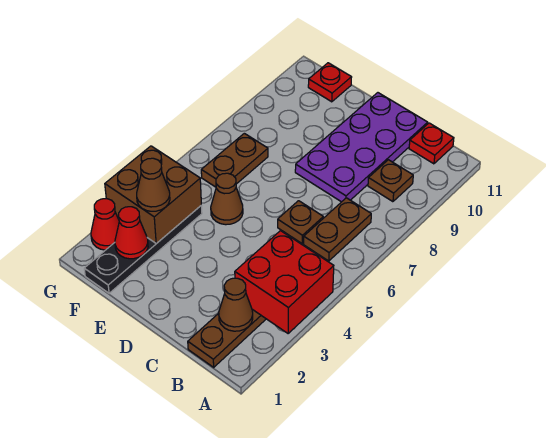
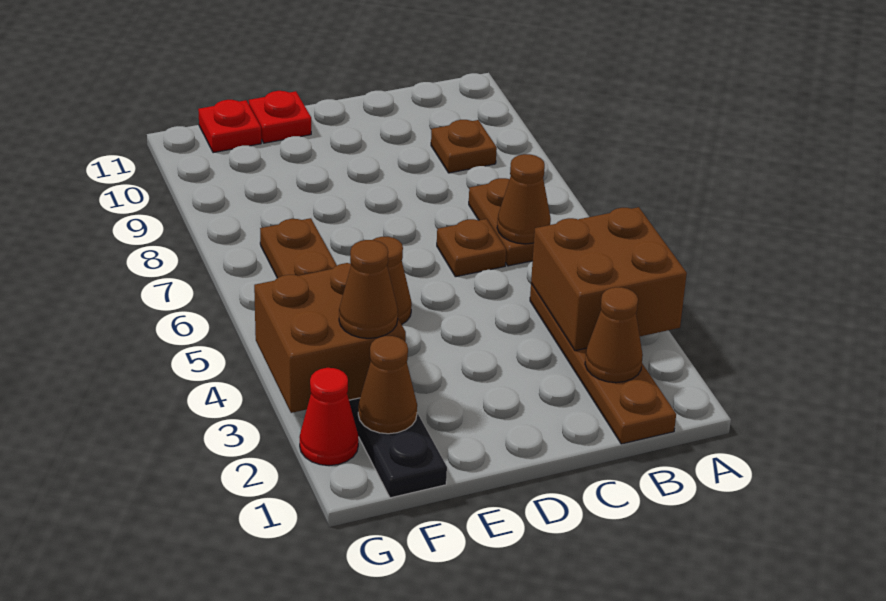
red brick A3:B4 level 2 -> brown brick A3:B4 level 2
none -> brown cone B6 level 2
red plate B11 level 1 -> red plate E11 level 1
purple plate C8:D11 level 1 -> none
red cone F2 level 2 -> brown cone F2 level 2

